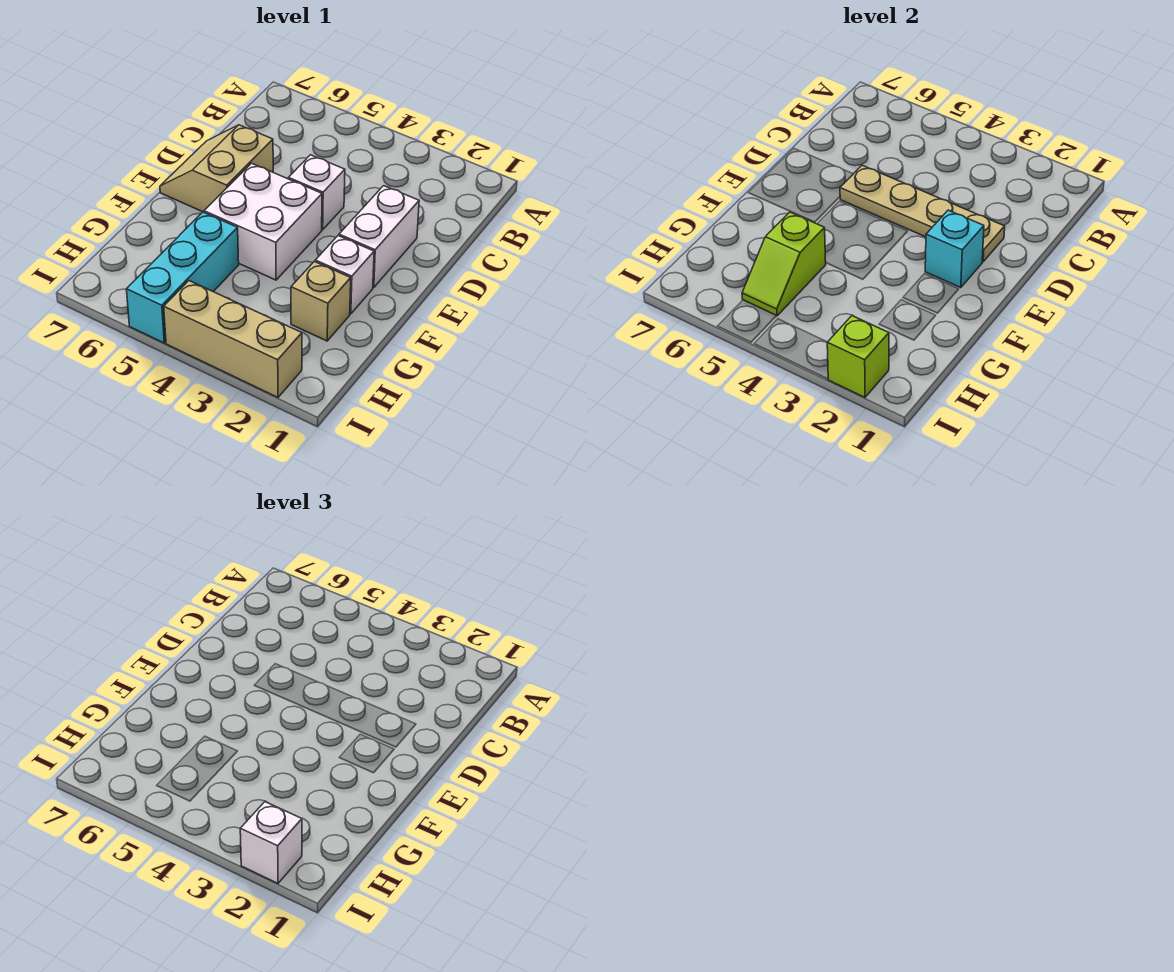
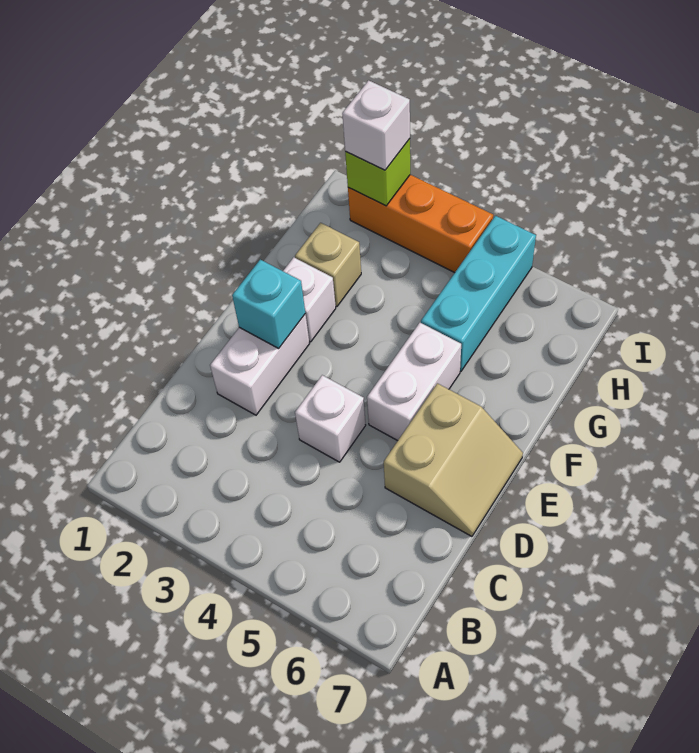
tan plate D2:D5 level 2 -> none
white brick E4:F5 level 1 -> white brick E5:F5 level 1
lime slope G5:H5 level 2 top G -> none
tan brick I2:I4 level 1 -> orange brick I2:I4 level 1

